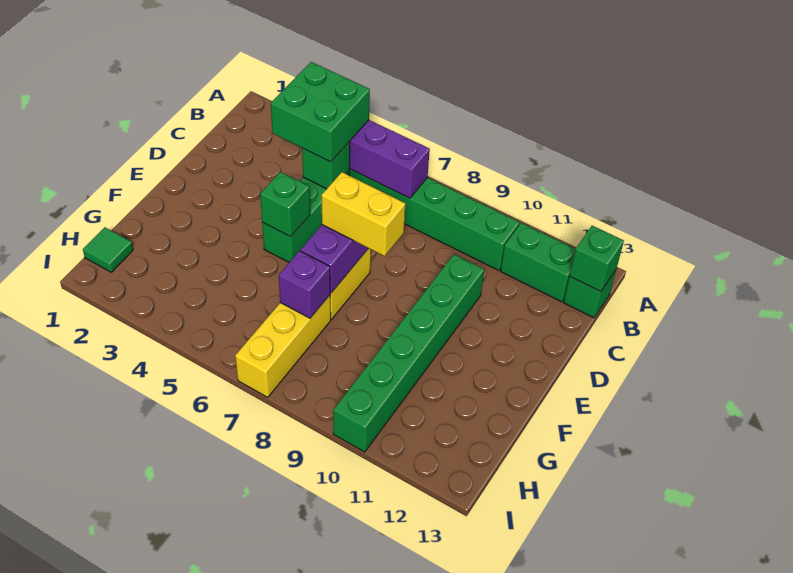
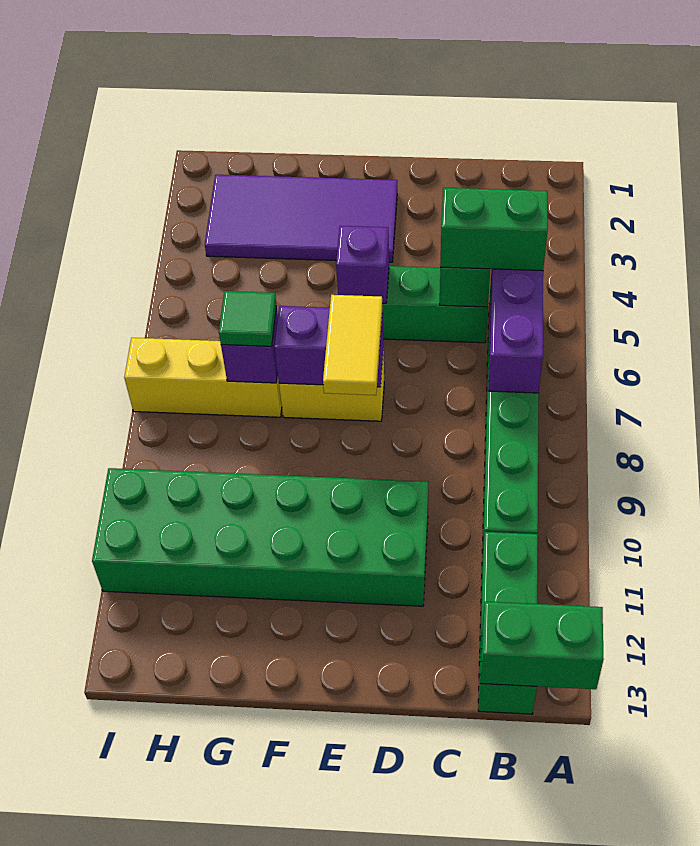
green brick B4:C5 level 3 -> green brick B5:C5 level 3
green brick B13 level 2 -> green brick A13:B13 level 2
green brick D10:I10 level 1 -> green brick D10:I11 level 1
none -> purple tile E2:H3 level 1
green brick E5 level 2 -> purple brick E5 level 2
yellow brick E7:E8 level 3 -> yellow tile E7:E8 level 3
green tile H1 level 1 -> green tile G7 level 3

